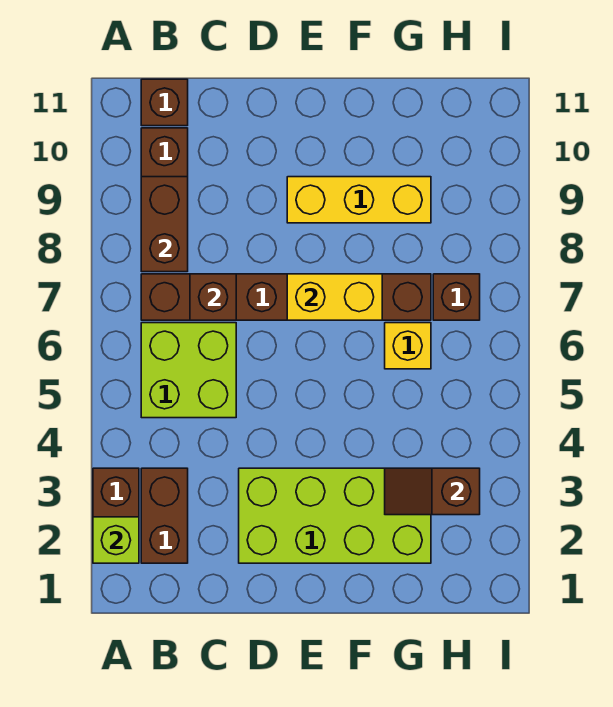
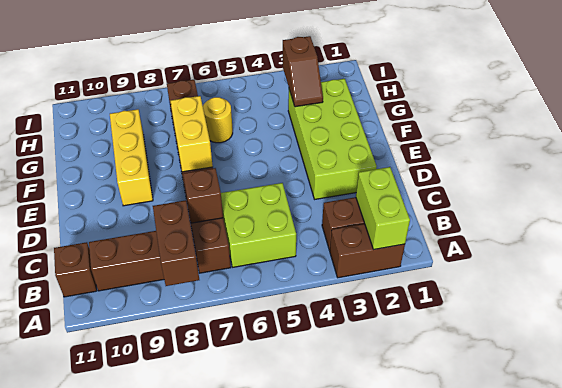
lime brick A2 level 2 -> lime brick A2:B2 level 2
brown brick B8:B9 level 2 -> brown brick A8:B8 level 2
yellow brick G6 level 1 -> yellow round brick G6 level 1

